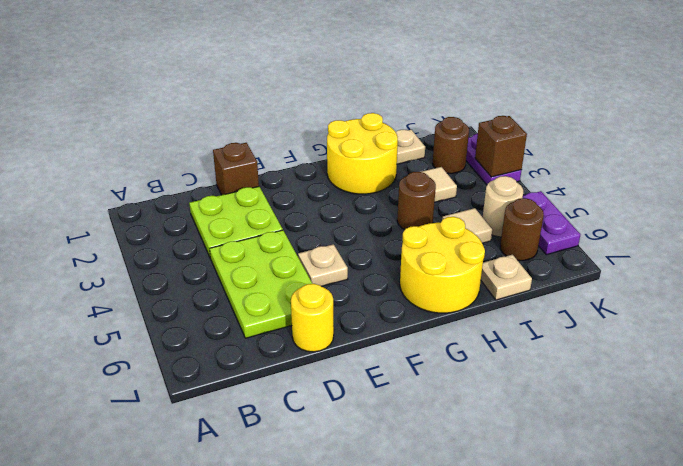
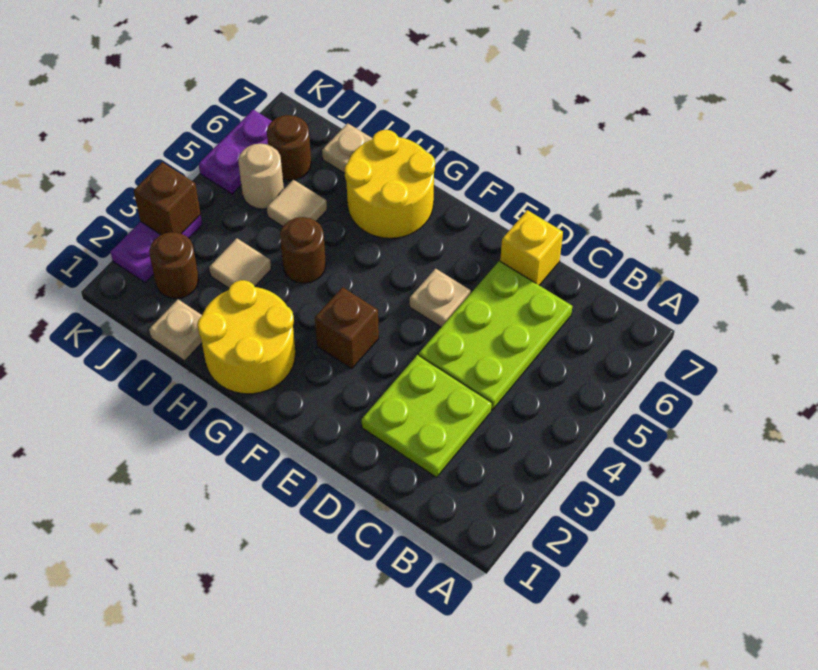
brown brick D1 level 1 -> brown brick F3 level 1
yellow round brick D7 level 1 -> yellow brick D7 level 1

